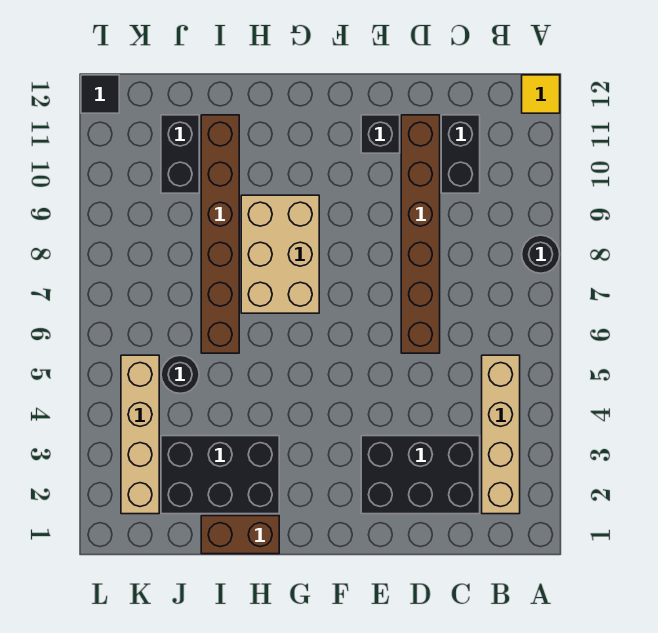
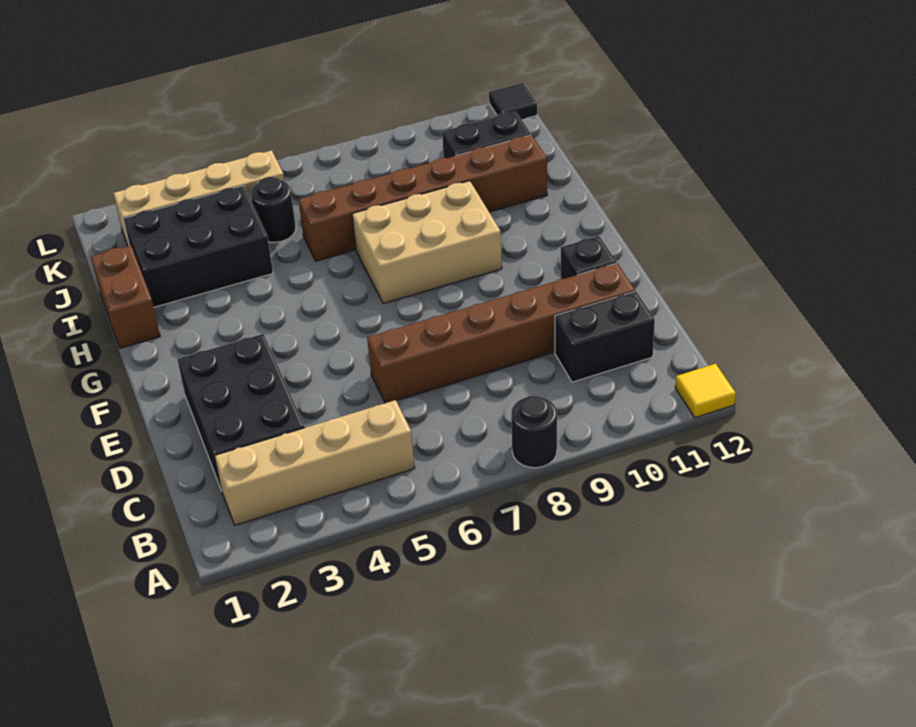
black brick H2:J3 level 1 -> black brick I2:J4 level 1

